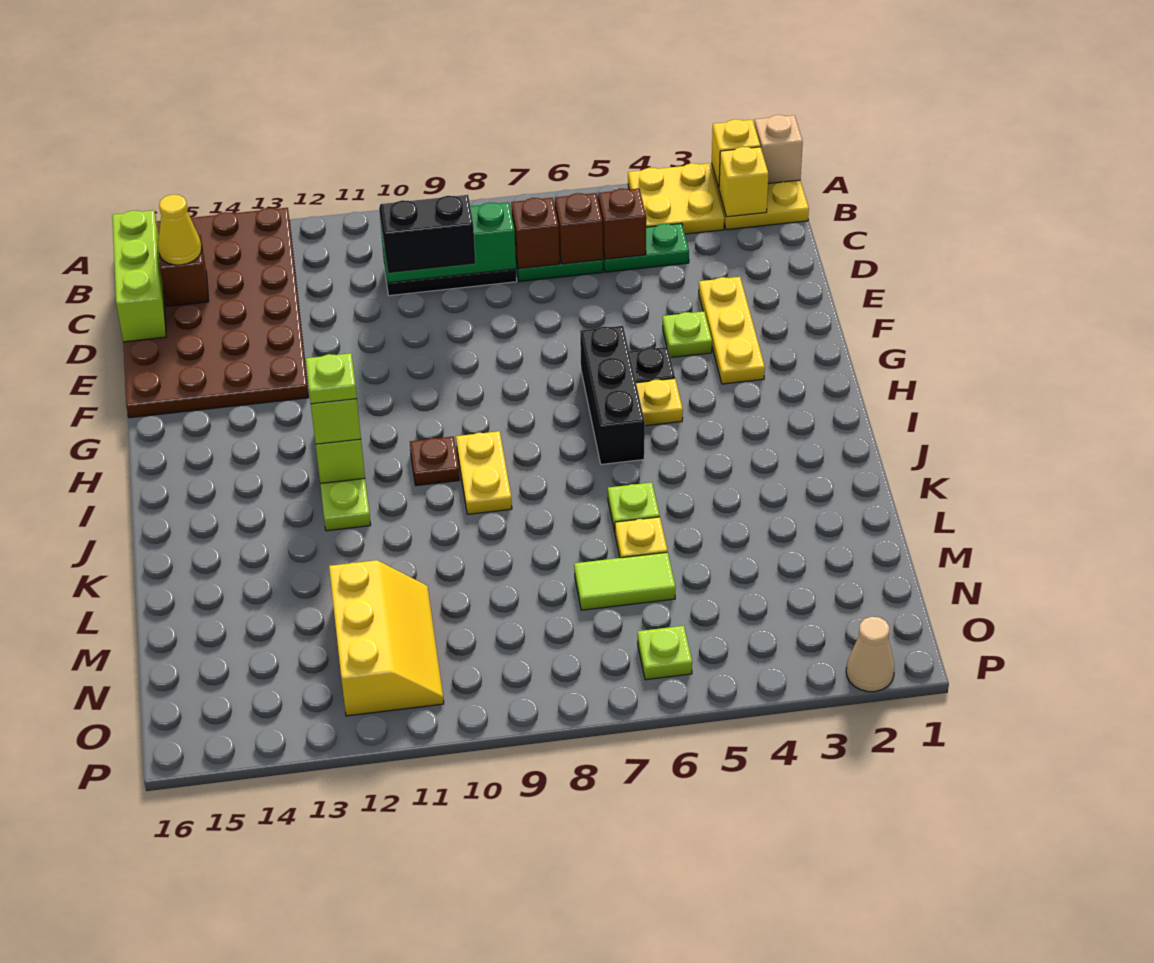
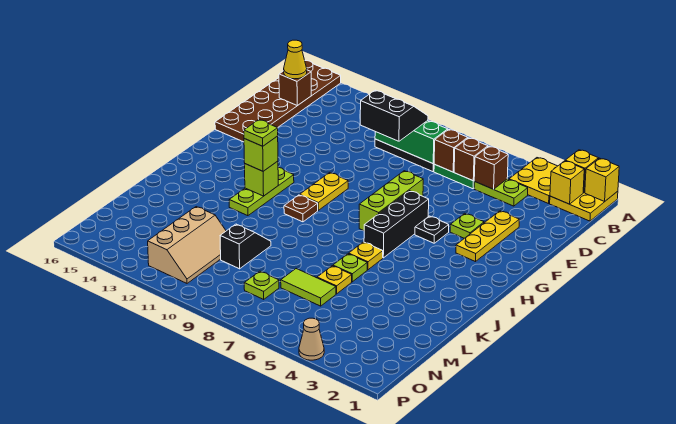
tan brick A1 level 2 -> yellow brick A1 level 2
brown plate A13:F16 level 1 -> brown plate A15:F16 level 1
lime brick B16:D16 level 2 -> lime brick F7:H7 level 1
green plate C4:C5 level 1 -> lime plate C4:C5 level 1
yellow plate H5 level 1 -> yellow plate J6 level 1
yellow plate I9:J9 level 1 -> yellow plate G10:H10 level 1
none -> black slope L10:M10 level 1 top M
yellow slope M11:O12 level 1 top 12 -> tan slope M11:O12 level 1 top 12
lime plate O6 level 1 -> lime plate N8 level 1
tan cone P2 level 1 -> tan cone P4 level 1

